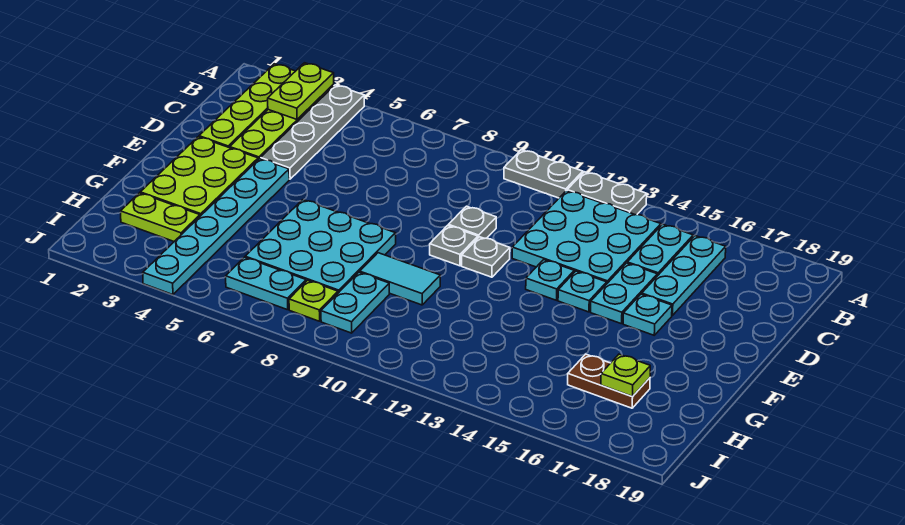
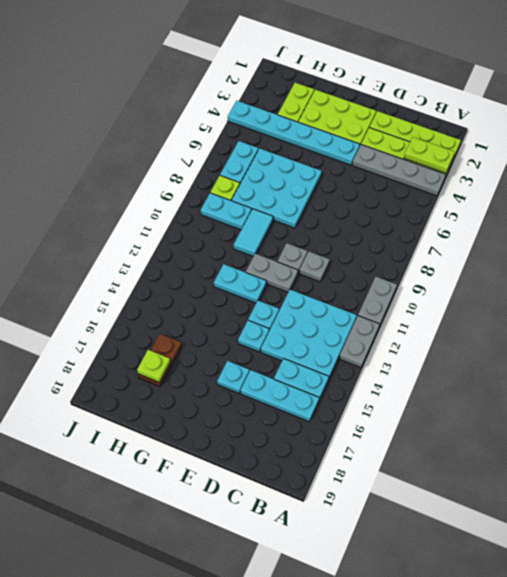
cyan plate D15:E15 level 1 -> cyan plate F12:G12 level 1
grey plate E11 level 1 -> grey plate E11:F11 level 1

